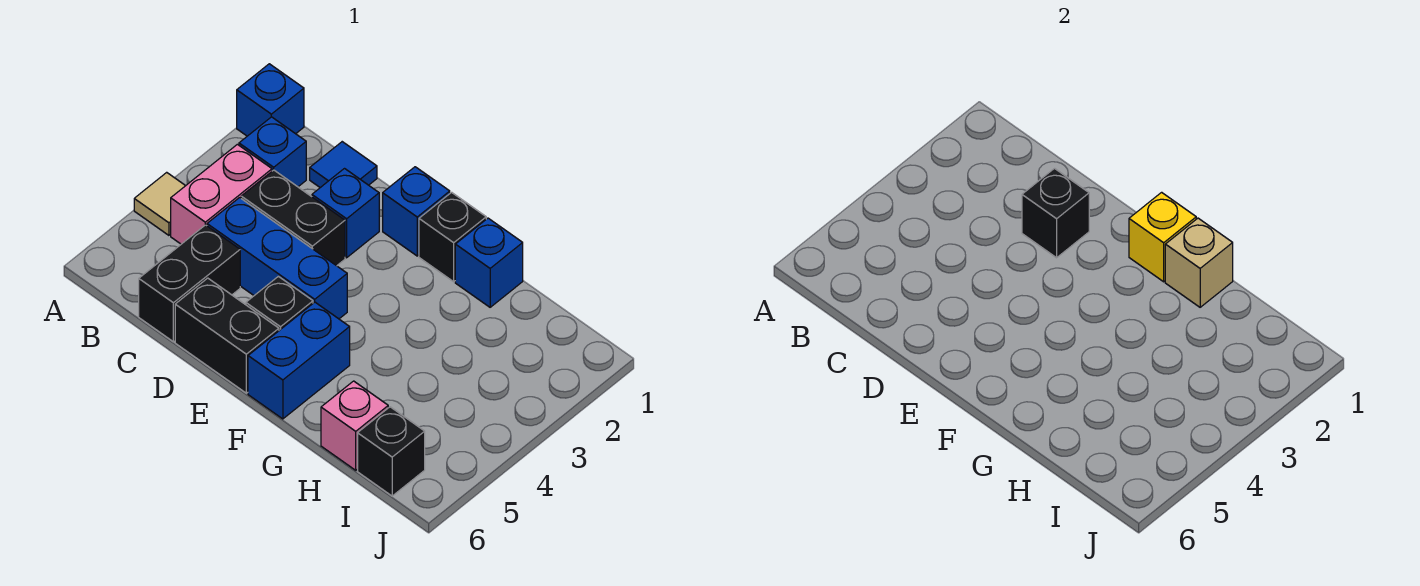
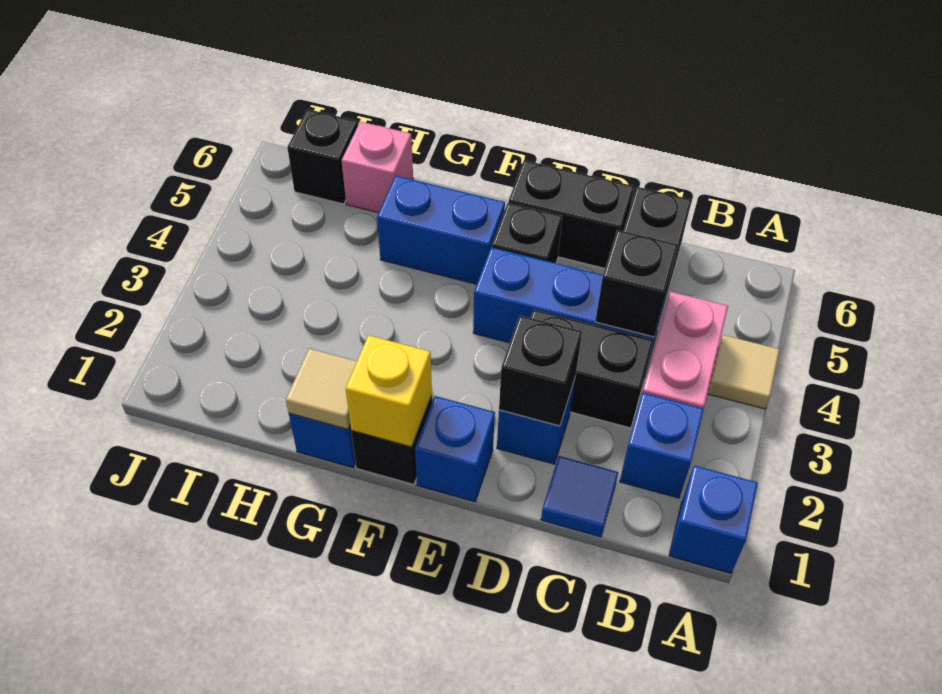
none -> black brick C4 level 2
blue brick F5:F6 level 1 -> blue brick F5:G5 level 1
tan brick G1 level 2 -> tan tile G1 level 2

